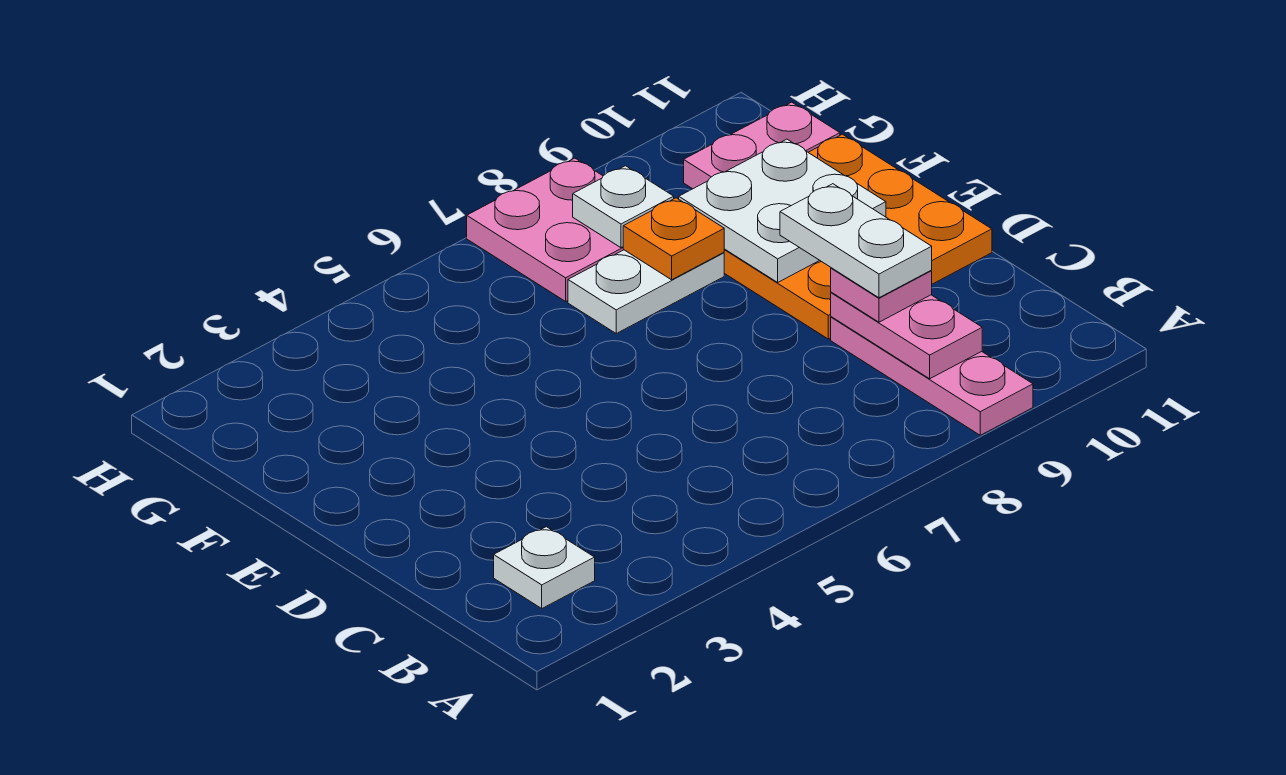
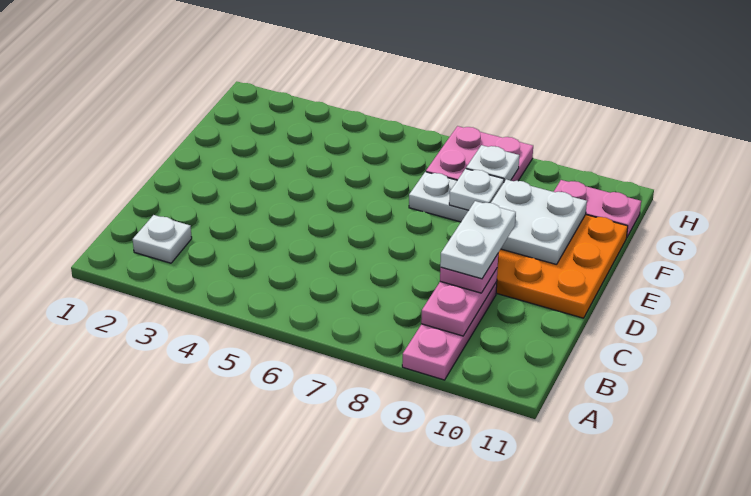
orange plate F8 level 2 -> white plate F8 level 2

